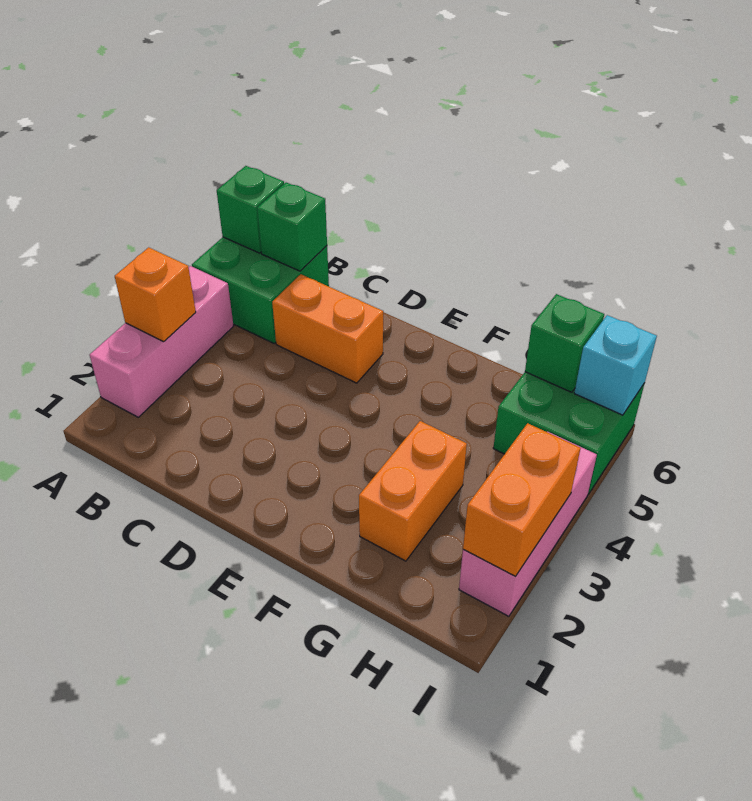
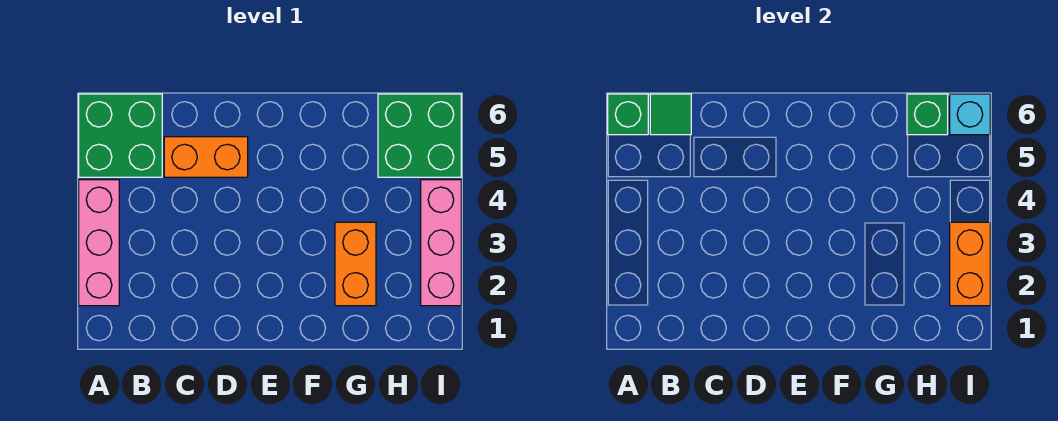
orange brick A3 level 2 -> none
green brick B6 level 2 -> green tile B6 level 2

